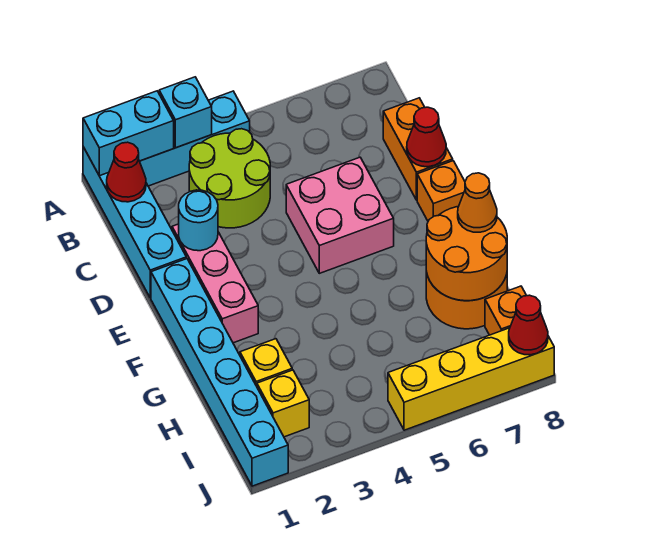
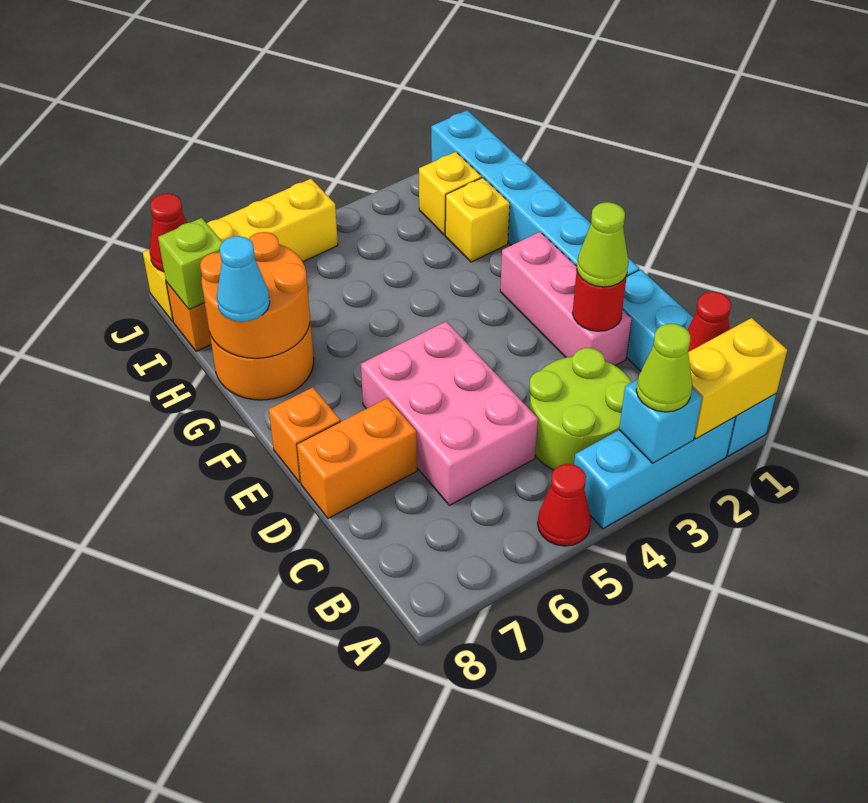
cyan brick A1:A2 level 2 -> yellow brick A1:A2 level 2
none -> lime cone A3 level 3
orange brick C8:D8 level 1 -> orange brick D7:D8 level 1
cyan round brick D2 level 2 -> red round brick D2 level 2
none -> lime cone D2 level 3
pink brick D5:E6 level 1 -> pink brick C5:E6 level 1
red cone D8 level 2 -> red cone A5 level 1
orange cone G8 level 3 -> cyan cone G8 level 3
none -> lime brick I8 level 2

